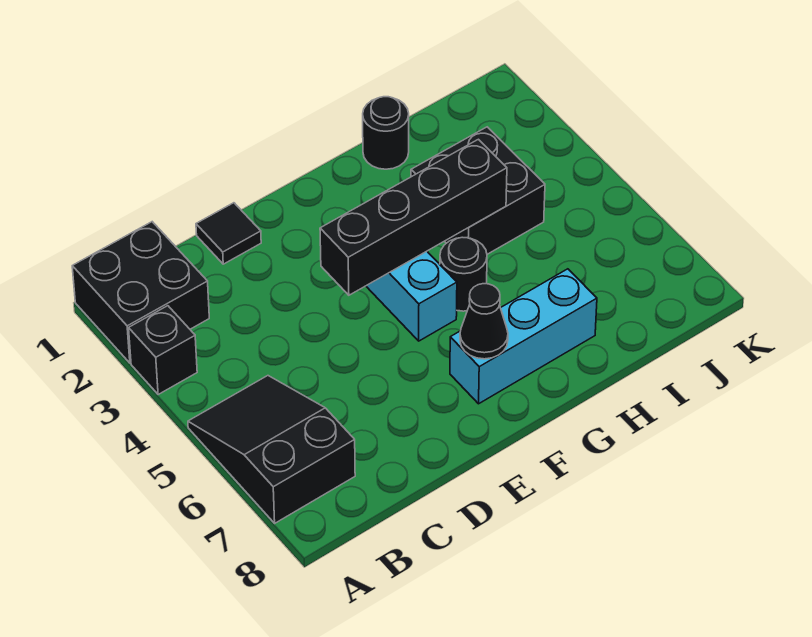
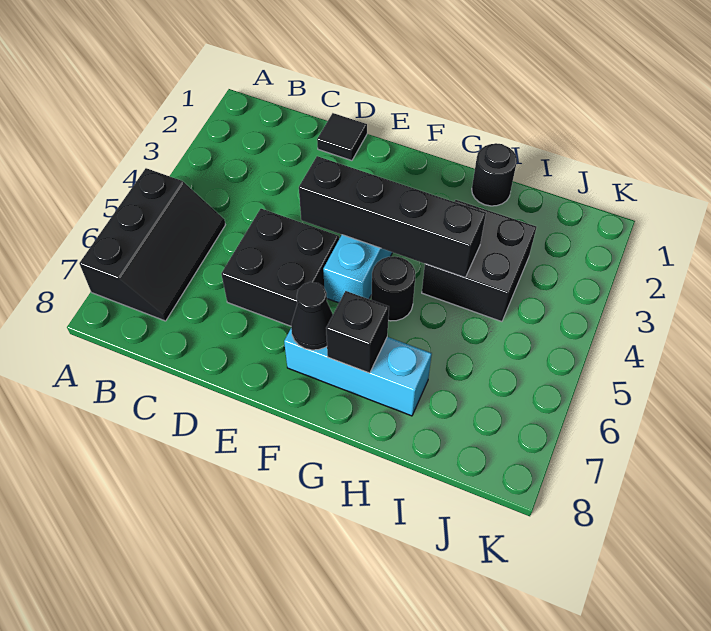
black brick A1:B2 level 1 -> black brick D5:E6 level 1
black brick A3 level 1 -> black brick G7 level 2
black slope A5:B7 level 1 top 7 -> black slope A5:B7 level 1 top A

